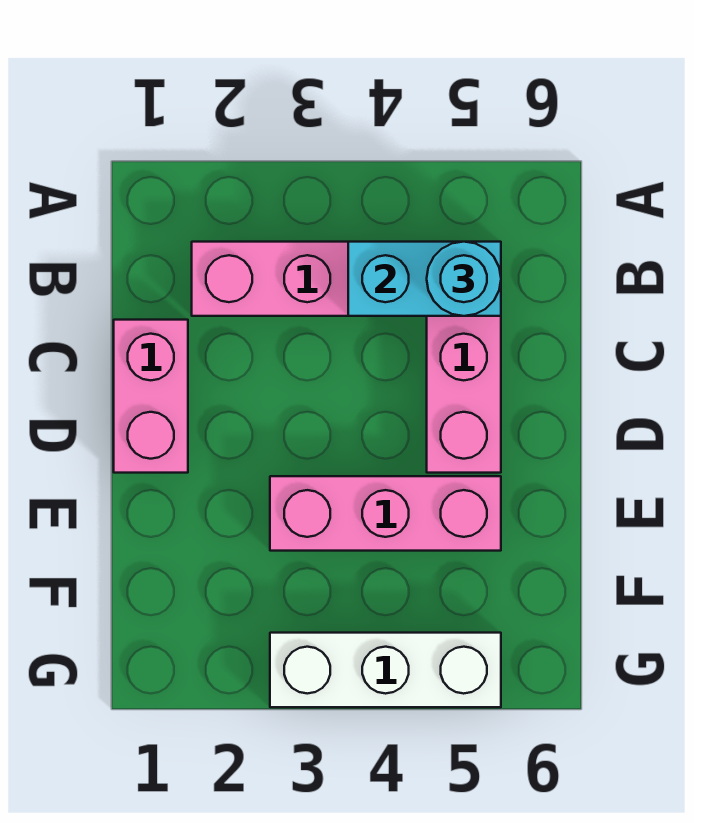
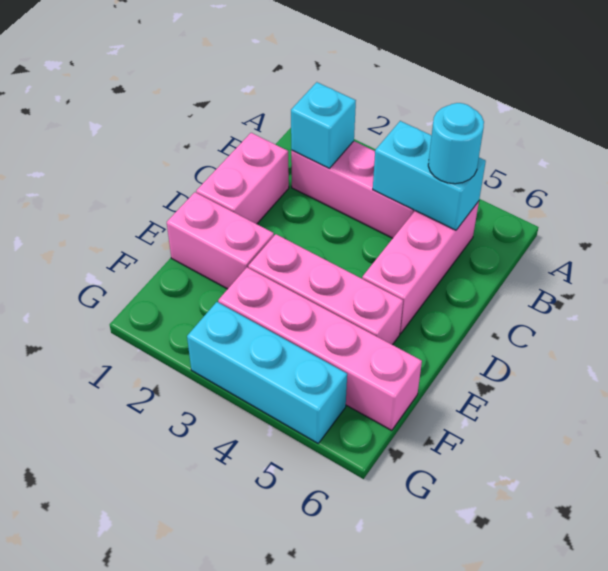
none -> cyan brick B2 level 2
none -> pink brick E1:E2 level 1
none -> pink brick F3:F6 level 1
white brick G3:G5 level 1 -> cyan brick G3:G5 level 1

